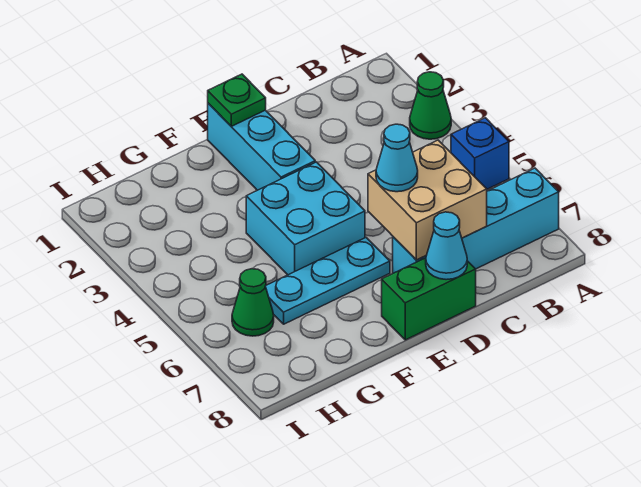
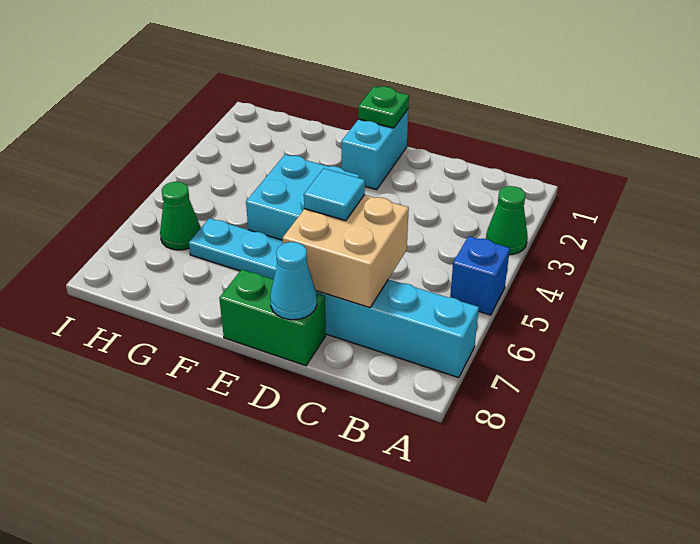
cyan cone D6 level 3 -> cyan tile D6 level 3
cyan brick E1:E3 level 1 -> cyan brick E1:E2 level 1

